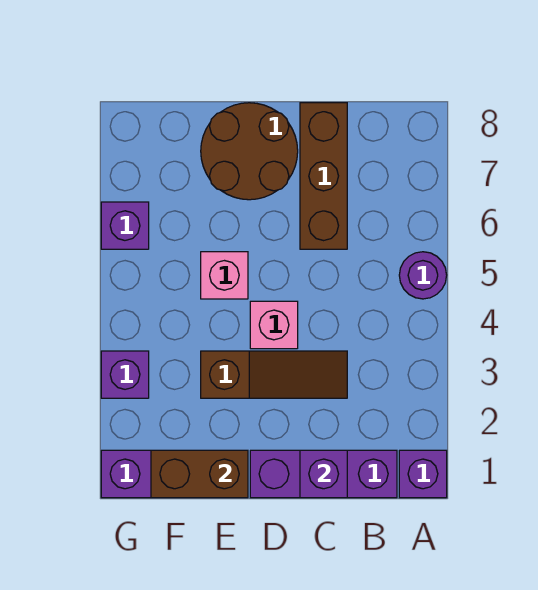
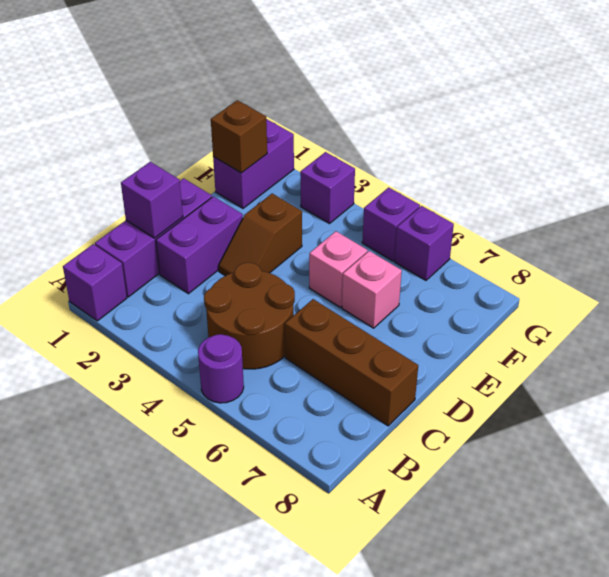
none -> purple brick C2:D2 level 1
brown slope C3:E3 level 1 top E -> brown slope D3:E3 level 1 top E
pink brick D4 level 1 -> pink brick E6 level 1
brown round brick D7:E8 level 1 -> brown round brick B4:C5 level 1
brown brick E1:F1 level 2 -> brown brick F1 level 2
none -> purple brick G5 level 1

